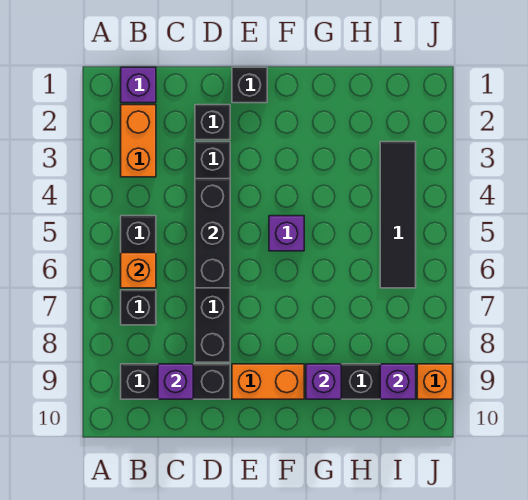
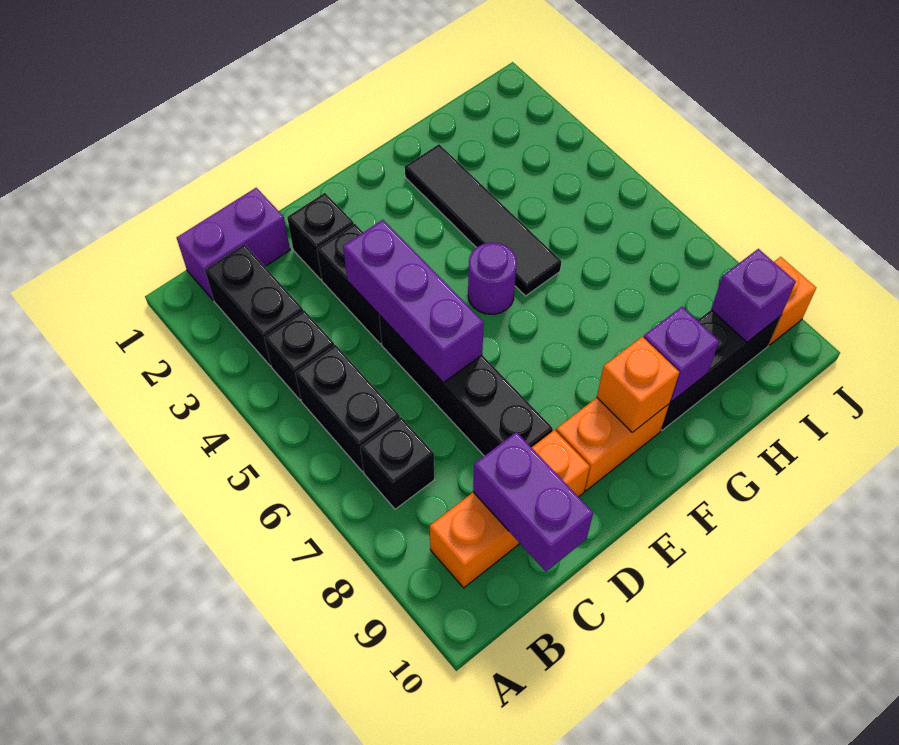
purple brick B1 level 1 -> purple brick B1:C1 level 1
orange brick B2:B3 level 1 -> black brick B2:B3 level 1
orange brick B6 level 2 -> orange brick F9 level 2
black brick B9:D9 level 1 -> orange brick B9:D9 level 1
purple brick C9 level 2 -> purple brick C9:C10 level 2
black brick D4:D6 level 2 -> purple brick D4:D6 level 2
black brick E1 level 1 -> black brick B4 level 1
purple brick F5 level 1 -> purple round brick F5 level 1
black tile I3:I6 level 1 -> black tile G2:G5 level 1

